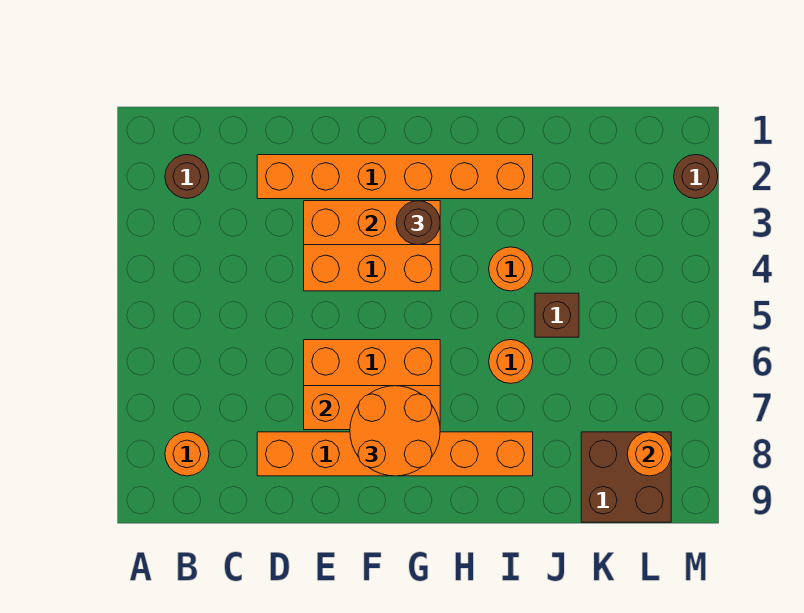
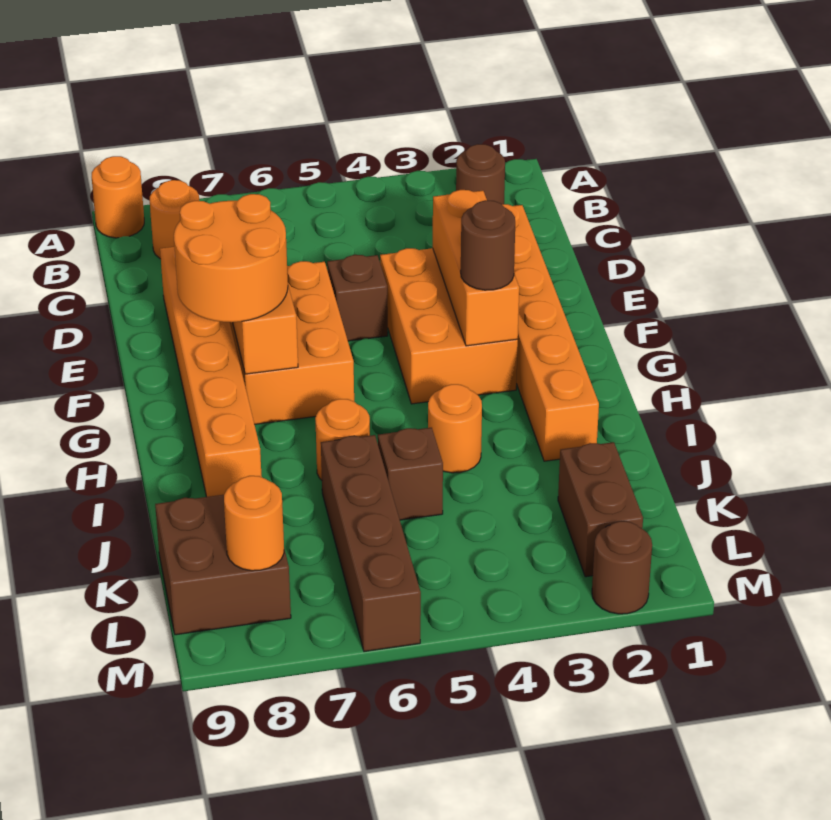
none -> orange round brick A9 level 1
none -> brown brick E5 level 1
none -> brown brick J6:M6 level 1
none -> brown brick K2:L2 level 1

